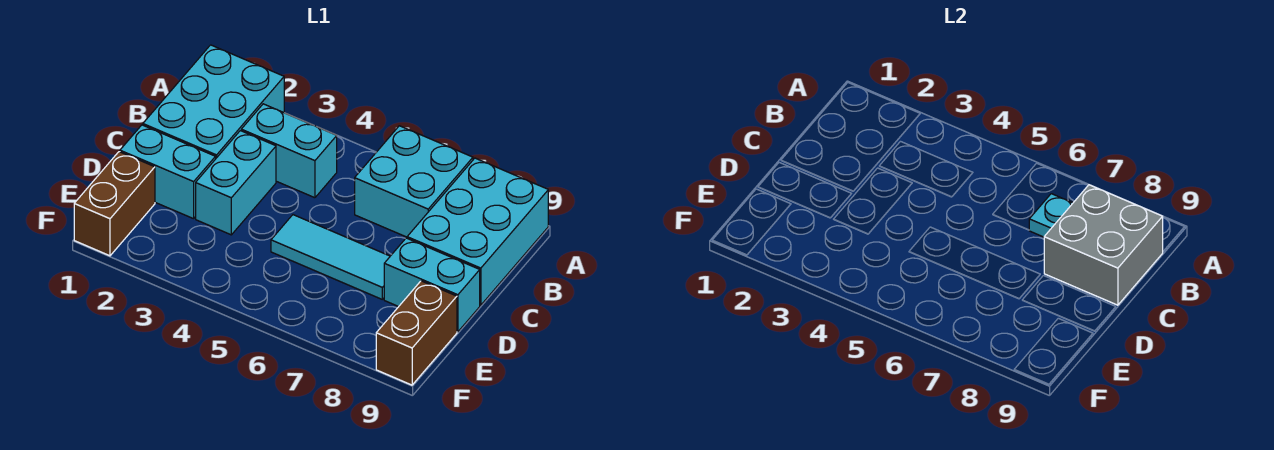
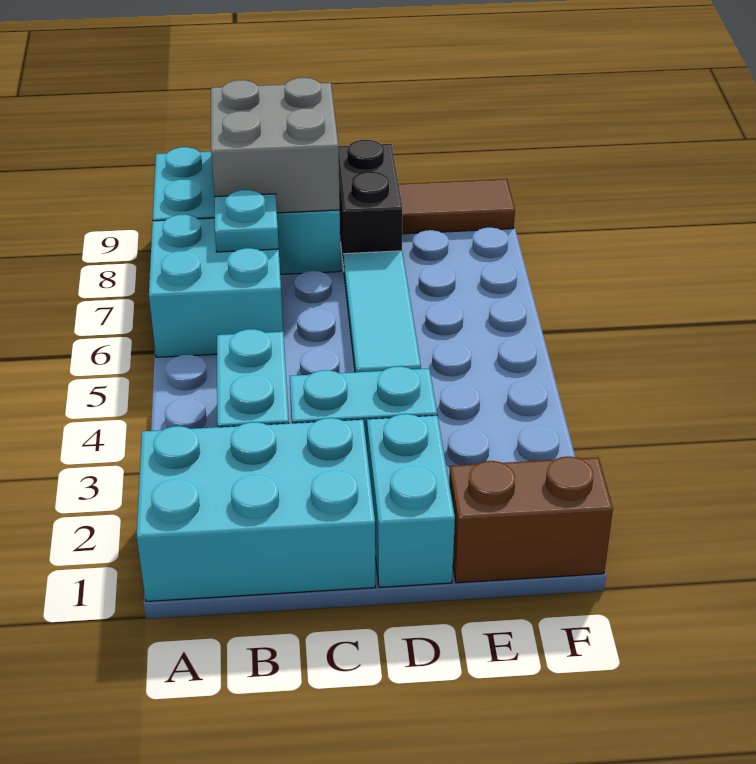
cyan brick D8:D9 level 1 -> black brick D8:D9 level 1
brown brick E9:F9 level 1 -> brown tile E9:F9 level 1

